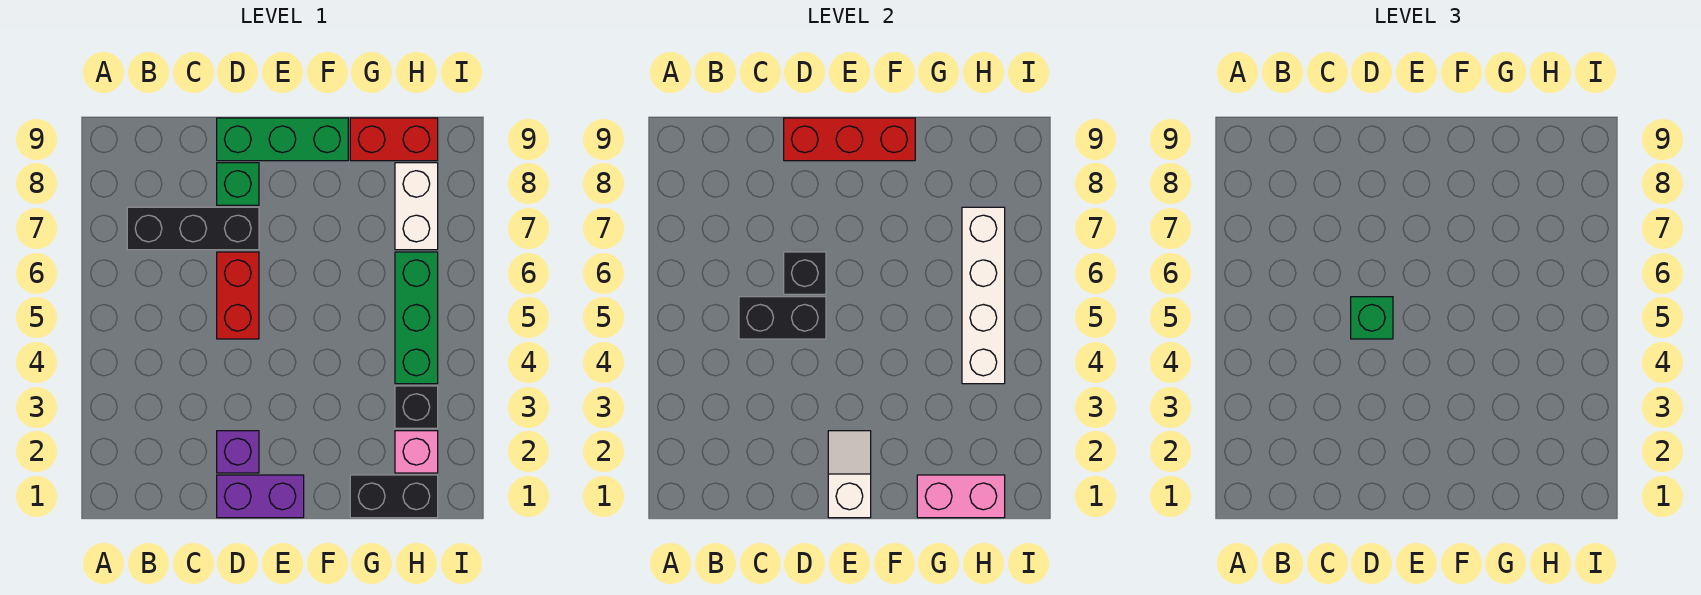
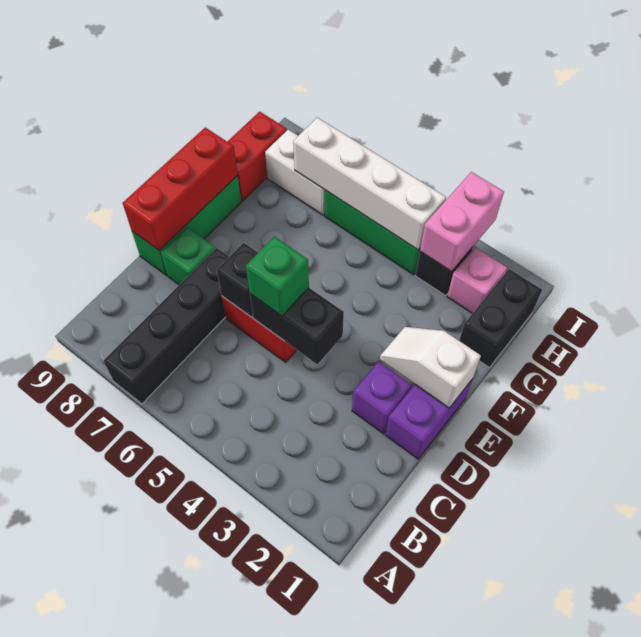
black brick B7:D7 level 1 -> black brick A7:D7 level 1
black brick C5:D5 level 2 -> black brick D4:D5 level 2
pink brick G1:H1 level 2 -> pink brick H3:I3 level 2

